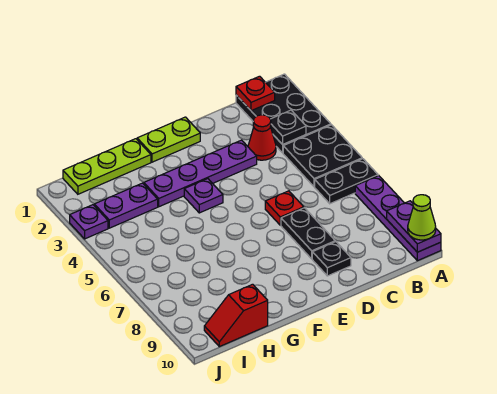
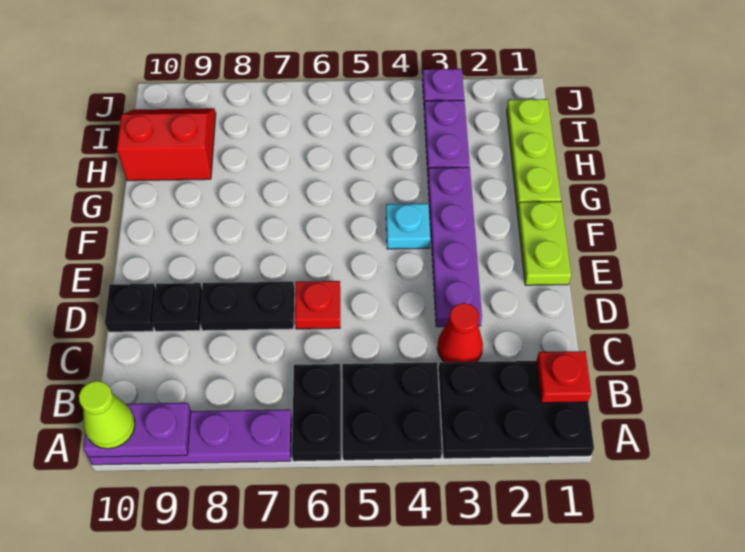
black plate B3 level 2 -> black plate D10 level 1
purple plate F4 level 1 -> cyan plate F4 level 1
red slope H10:I10 level 1 top H -> red slope H9:I10 level 1 top H

